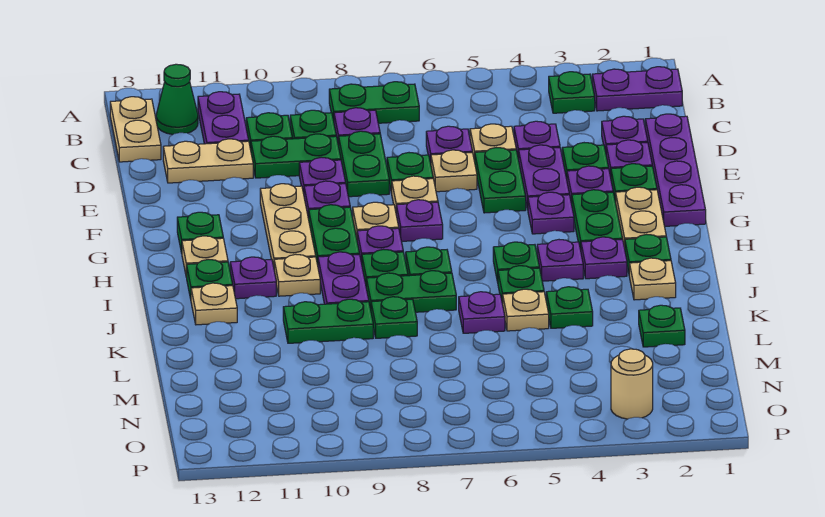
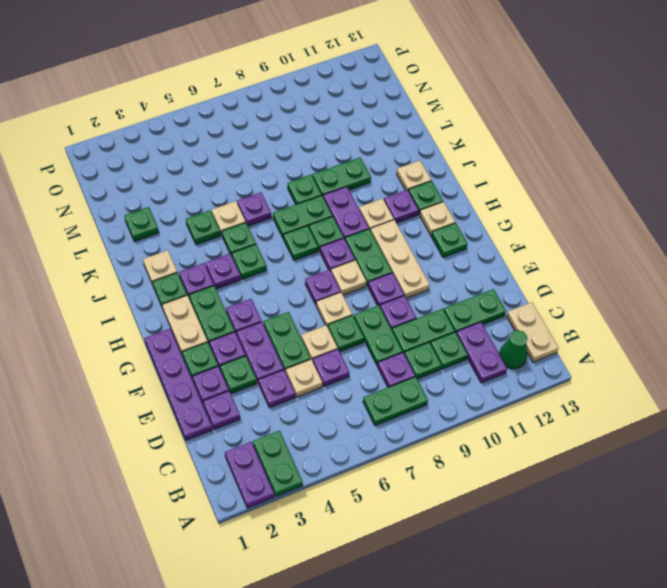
purple plate B1:B2 level 1 -> purple plate A2:B2 level 1
green plate B3 level 1 -> green plate A3:B3 level 1
tan plate D11:D12 level 1 -> green plate D11:D12 level 1
tan round brick O3 level 1 -> none

